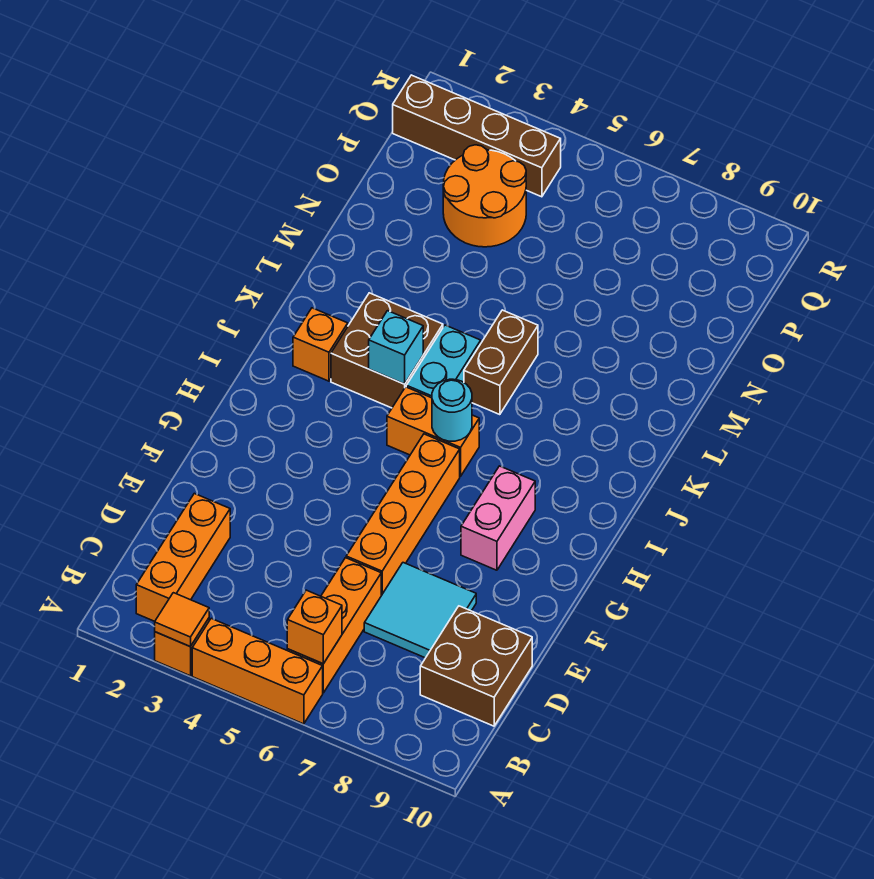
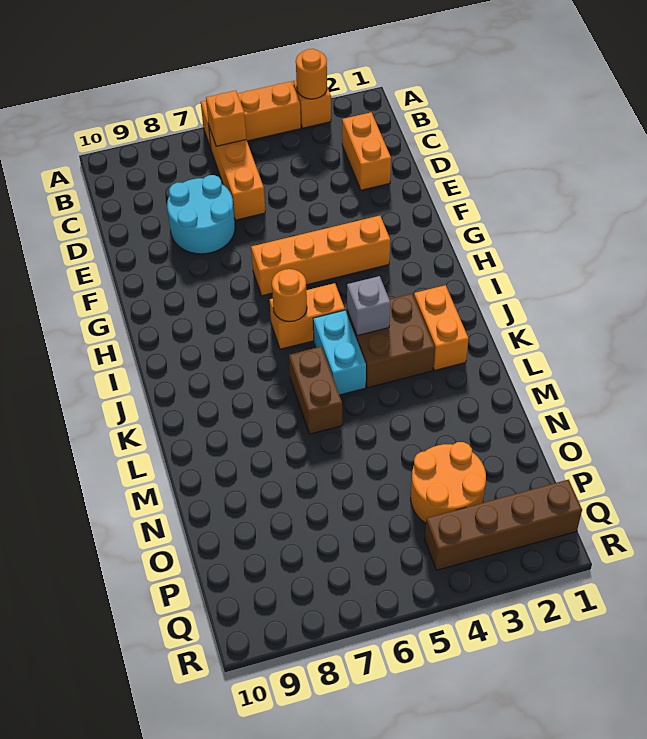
orange tile A3 level 2 -> orange round brick A3 level 2
orange brick B2:D2 level 1 -> orange brick C2:D2 level 1
brown brick C9:D10 level 1 -> none
cyan tile D7:E8 level 1 -> cyan round brick D7:E8 level 1
orange brick E6:H6 level 1 -> orange brick G3:G6 level 1
pink brick G8:H8 level 1 -> none
cyan round brick I6 level 2 -> orange round brick I6 level 2
orange brick J2 level 1 -> orange brick J2:K2 level 1
cyan brick J4 level 2 -> grey brick J4 level 2

